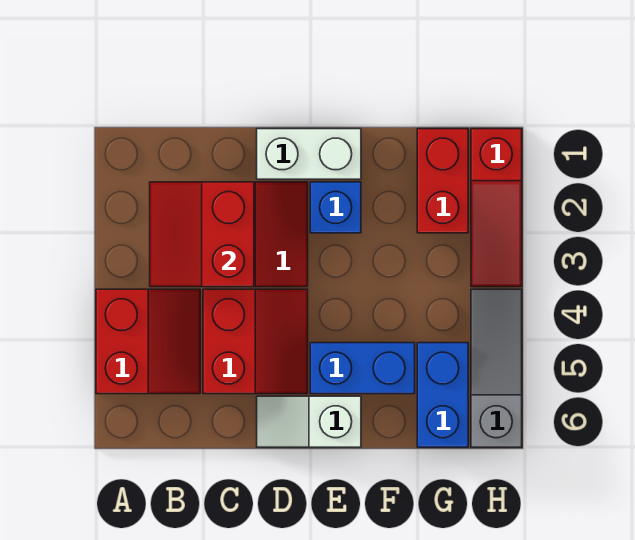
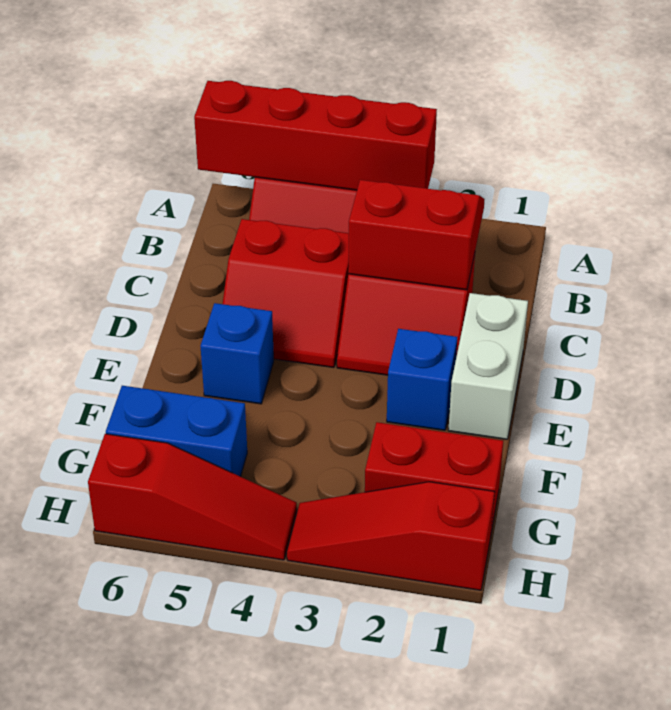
none -> red brick A3:A6 level 2
white slope D6:E6 level 1 top E -> none
blue brick E5:F5 level 1 -> blue brick E5 level 1
grey slope H4:H6 level 1 top 6 -> red slope H4:H6 level 1 top 6

